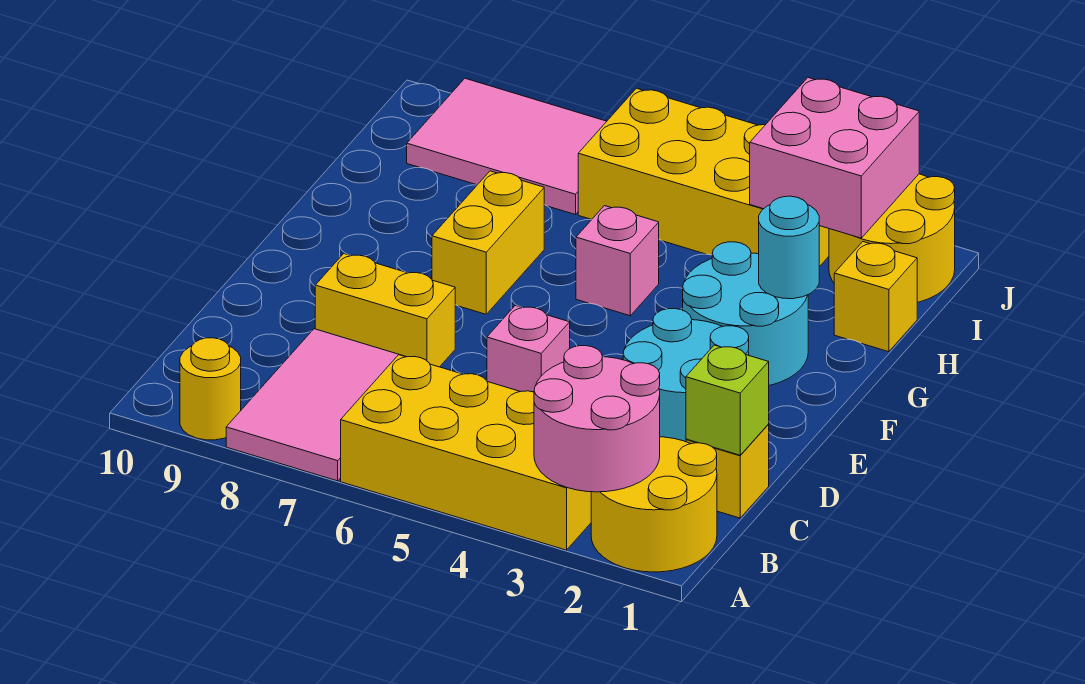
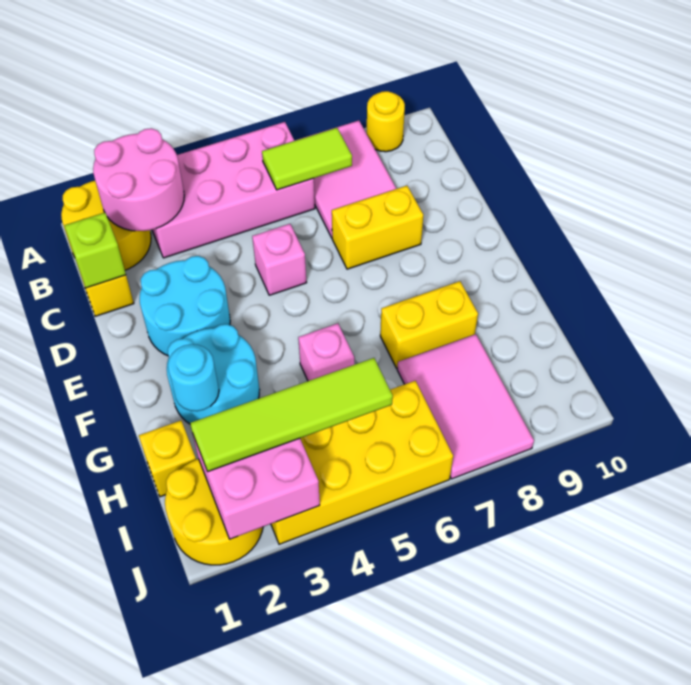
yellow brick A3:B6 level 1 -> pink brick A3:B6 level 1
none -> lime tile B6:B7 level 2
yellow brick F7:G7 level 1 -> yellow brick G7:G8 level 1
none -> lime tile I2:I5 level 3
pink tile I7:J9 level 1 -> pink tile H7:J8 level 1

